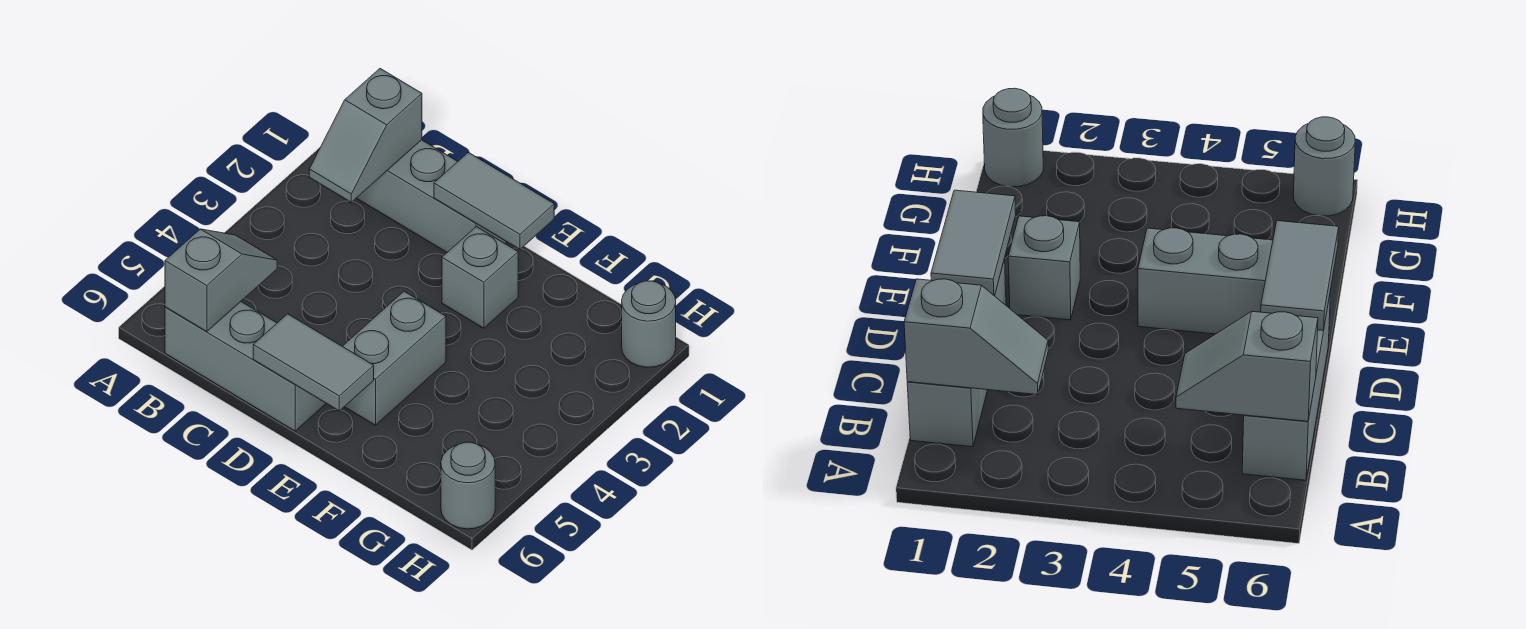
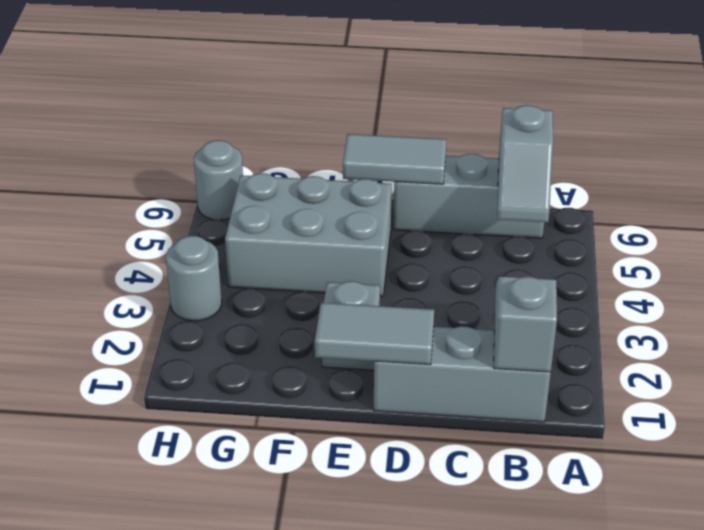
grey brick E4:E5 level 1 -> grey brick E4:G5 level 1
grey round brick H1 level 1 -> grey round brick H3 level 1

